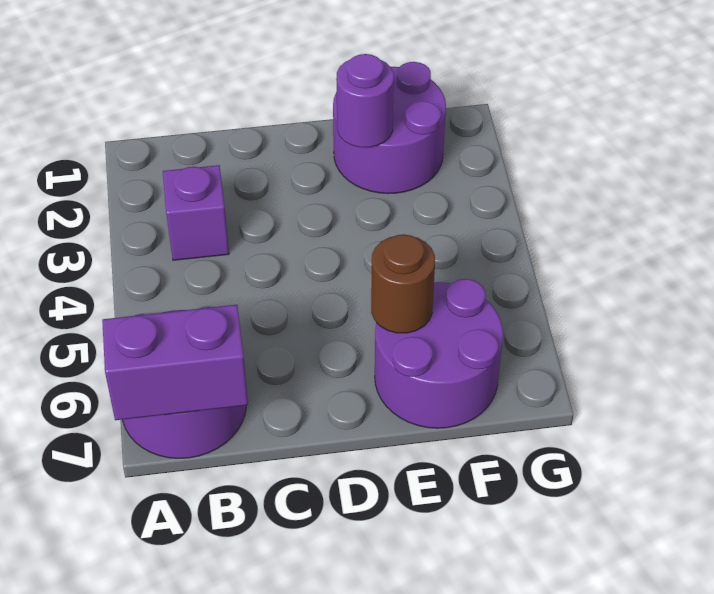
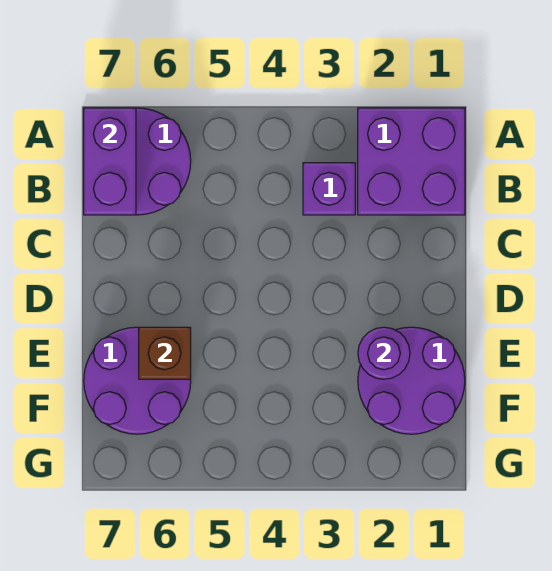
none -> purple brick A1:B2 level 1
brown round brick E6 level 2 -> brown brick E6 level 2

